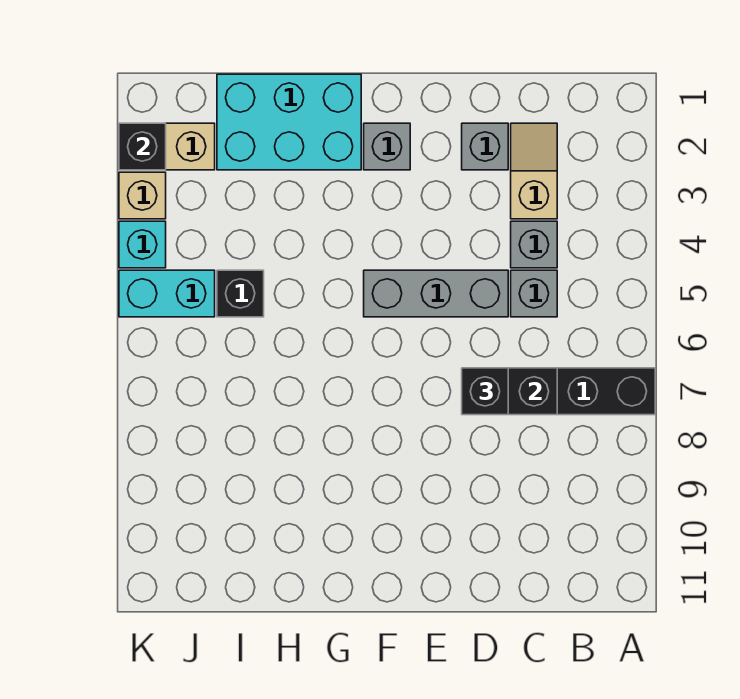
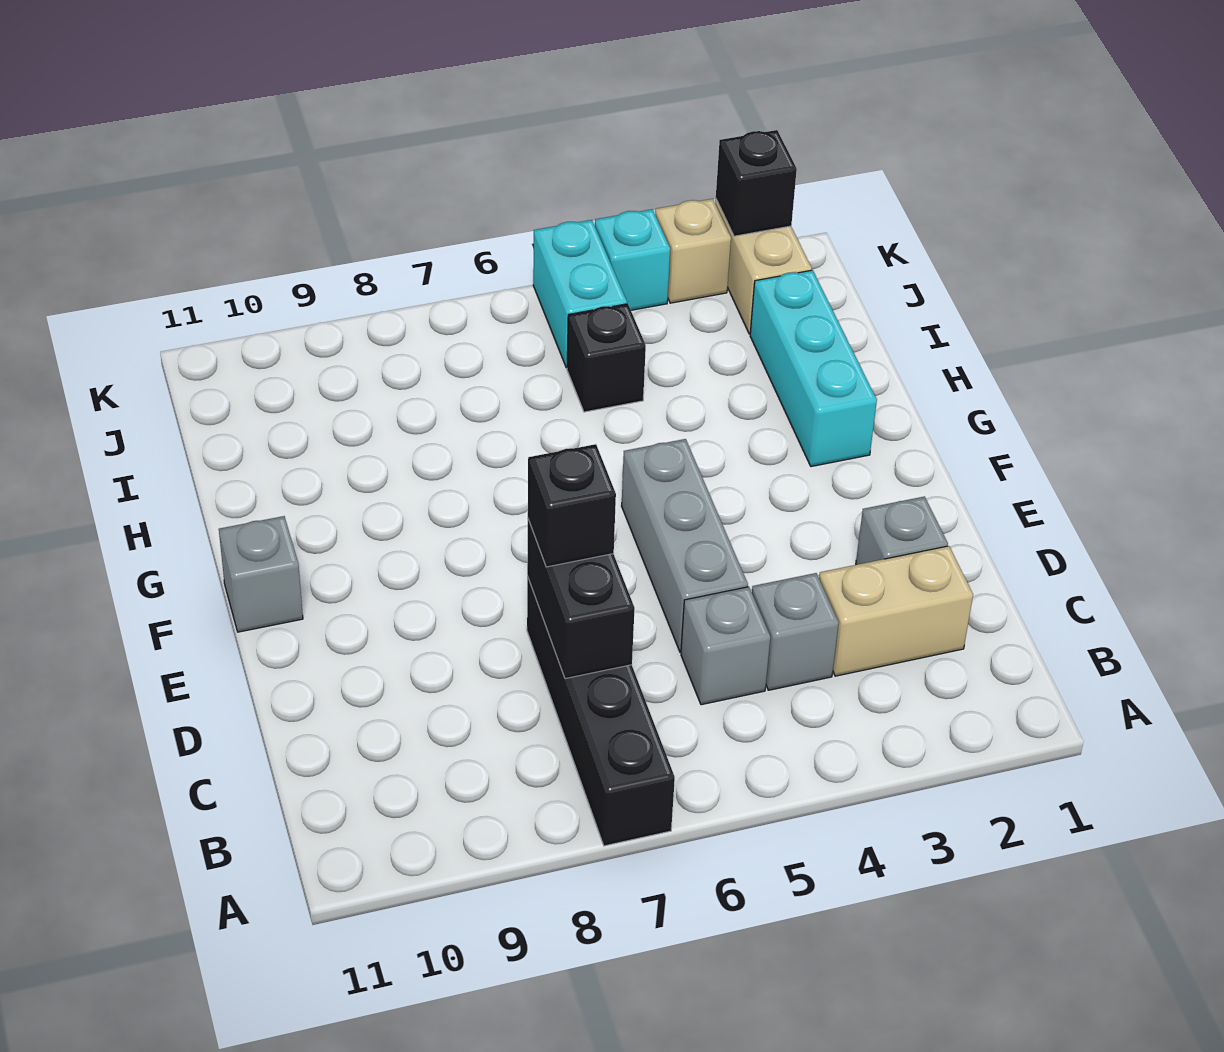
tan slope C2:C3 level 1 top 3 -> tan brick C2:C3 level 1
grey brick F2 level 1 -> grey brick F11 level 1
cyan brick G1:I2 level 1 -> cyan brick G2:I2 level 1

